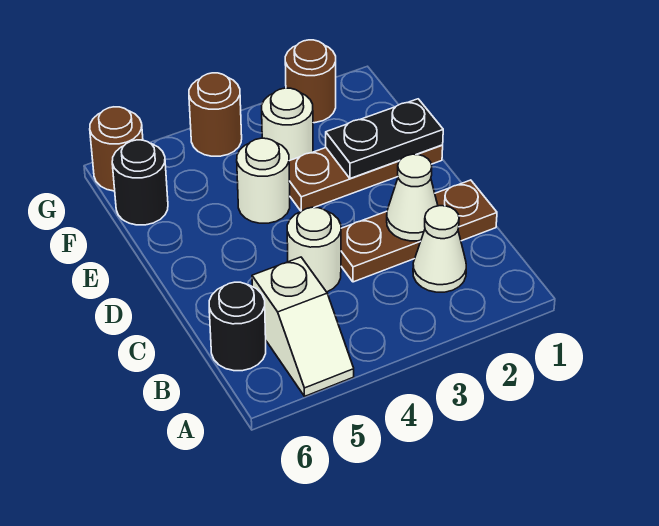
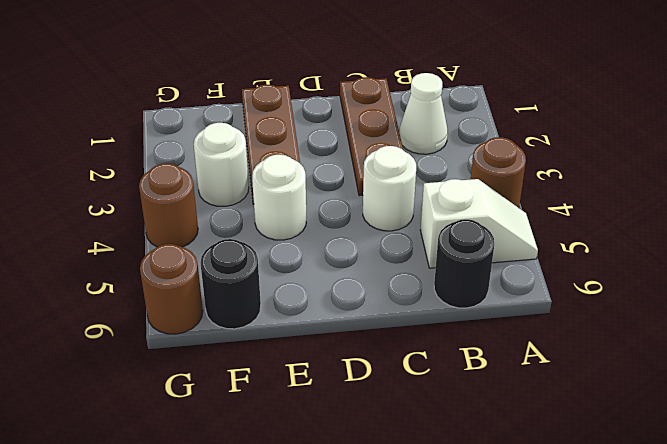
white cone C2 level 2 -> none
black plate E1:E2 level 2 -> none
brown round brick G2 level 1 -> brown round brick A4 level 1

